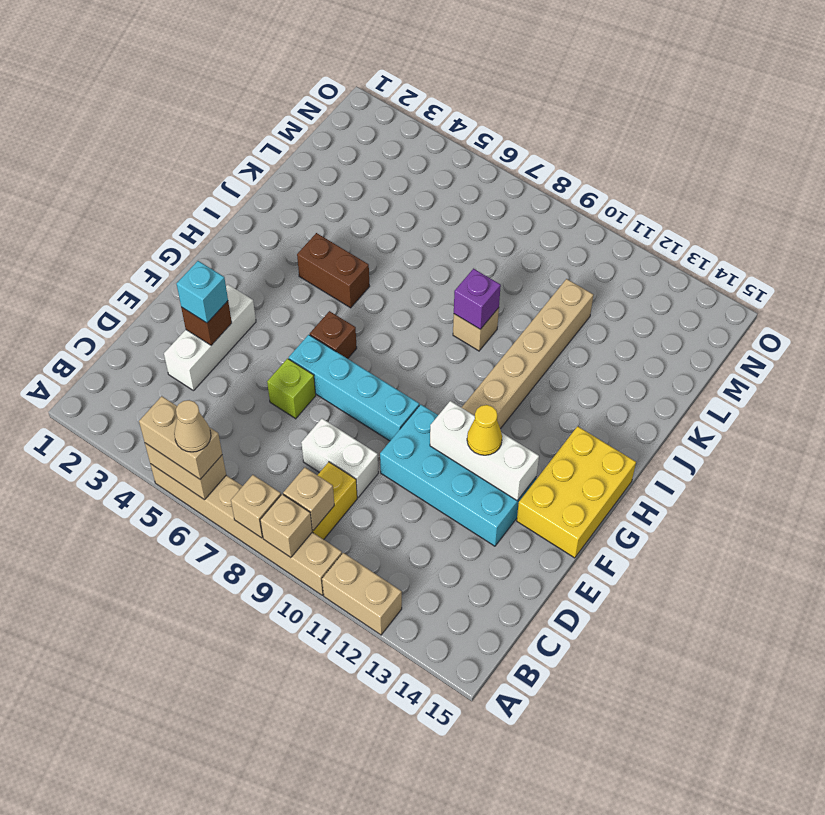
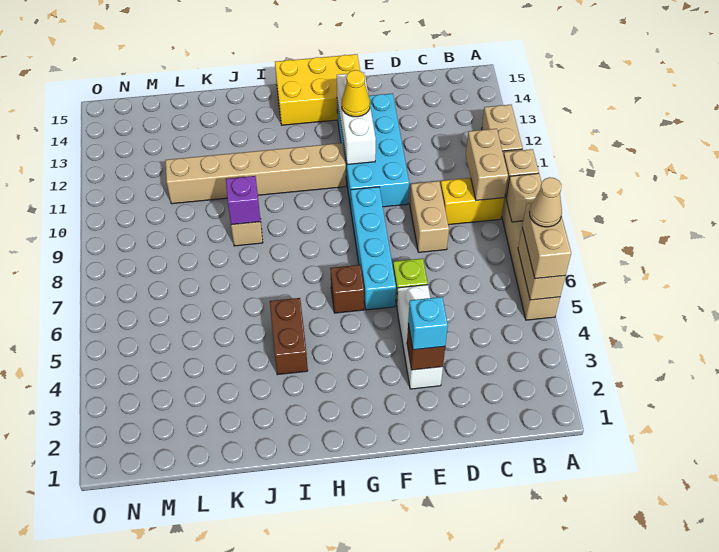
tan brick B9 level 2 -> tan brick B9:B10 level 2
white brick D3:F3 level 1 -> white brick E3:E5 level 1
white brick D8:D9 level 1 -> tan brick D8:D9 level 1

